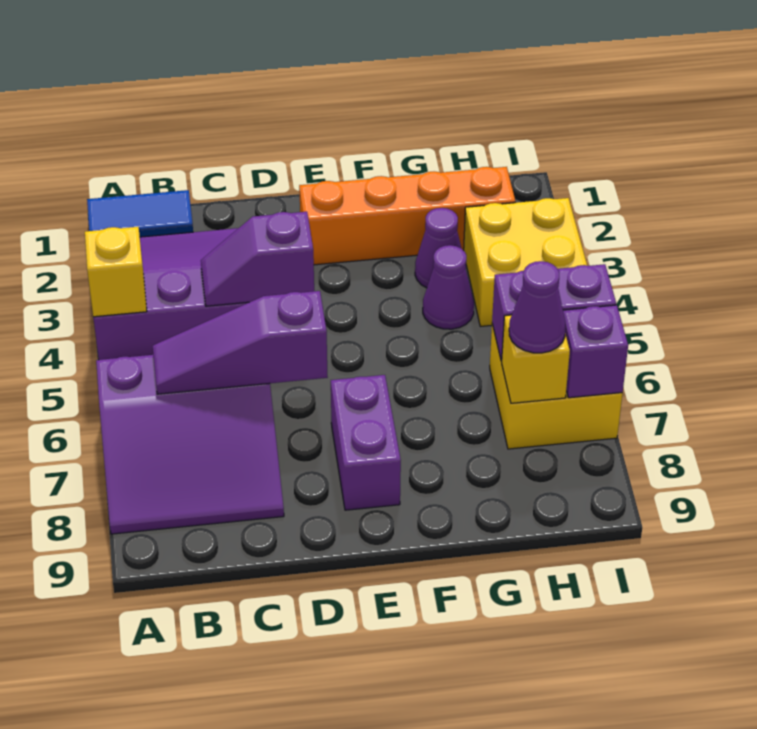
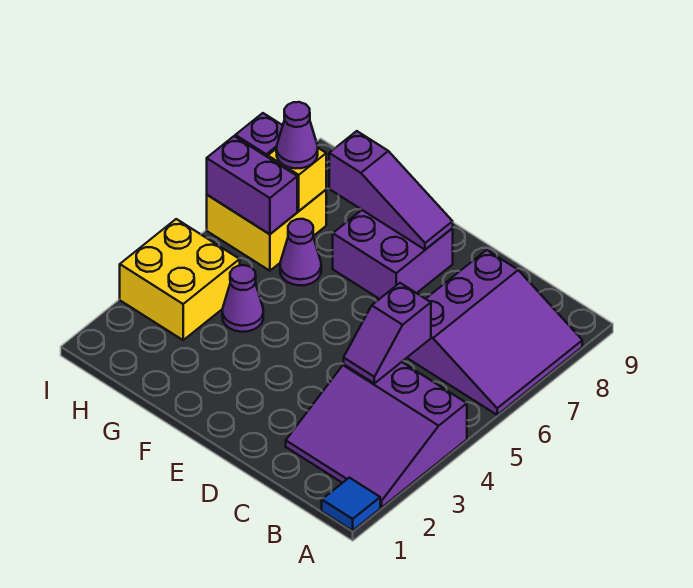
blue tile A1:B1 level 1 -> blue tile A1 level 1
yellow brick A4 level 2 -> none
purple slope A6:C8 level 1 top 6 -> purple slope A6:C8 level 1 top C
purple slope B6:D6 level 2 top D -> purple slope E8:G8 level 2 top G
purple slope C4:D4 level 2 top D -> purple slope C4:C5 level 2 top 5
orange brick E2:H2 level 1 -> none
purple brick E7:E8 level 1 -> purple brick E7:F8 level 1
purple cone G3 level 1 -> purple cone G6 level 1

